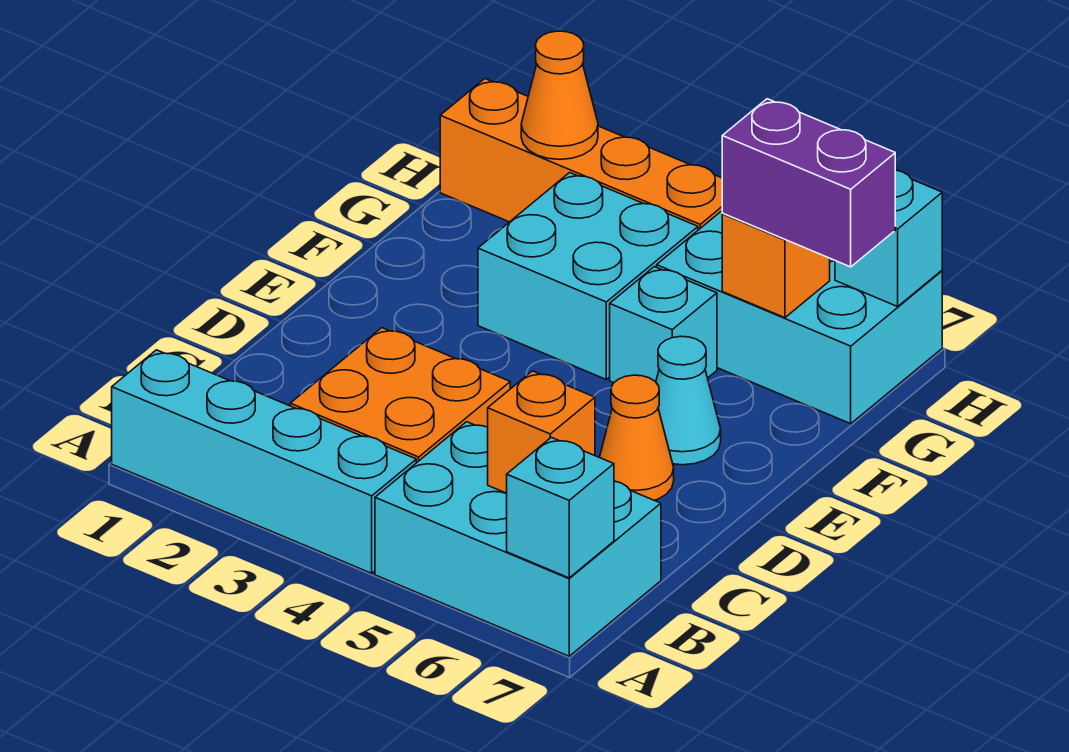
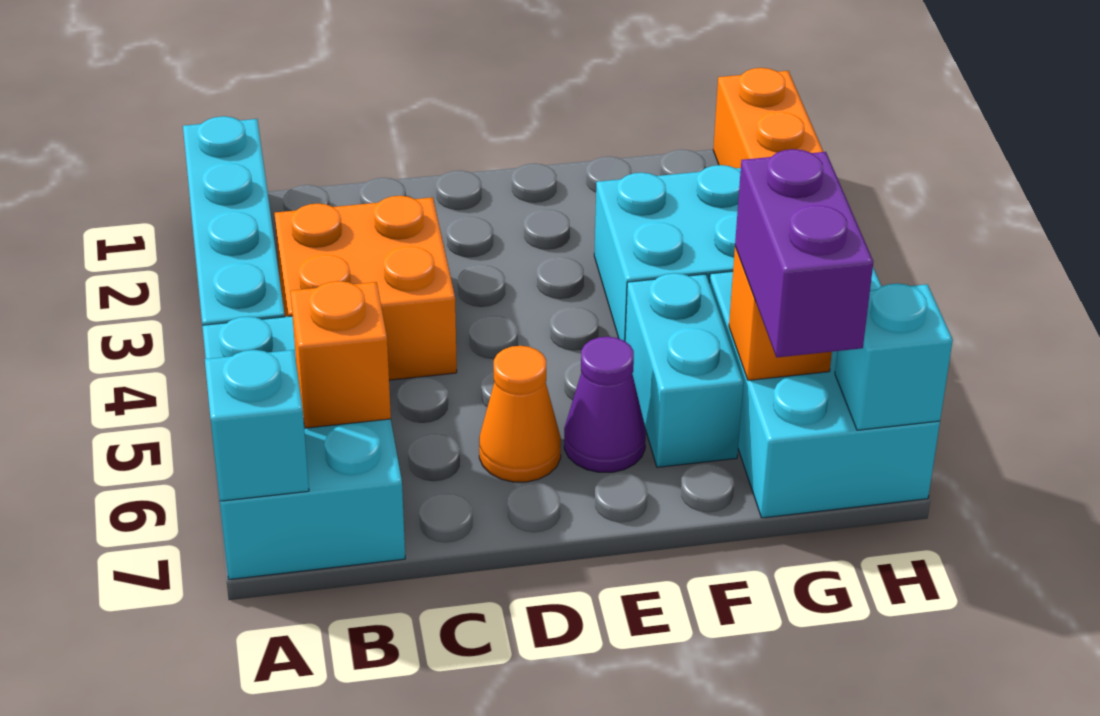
cyan cone E6 level 1 -> purple cone E6 level 1
cyan brick F5 level 1 -> cyan brick F5:F6 level 1
orange cone H2 level 2 -> none

